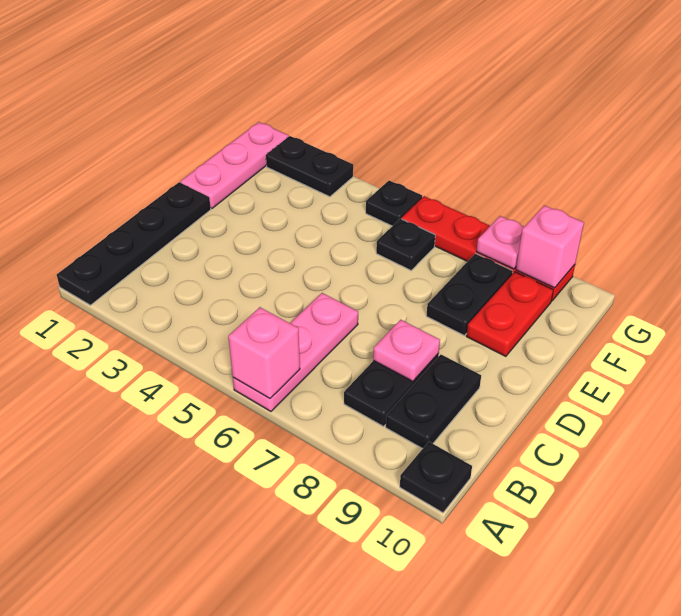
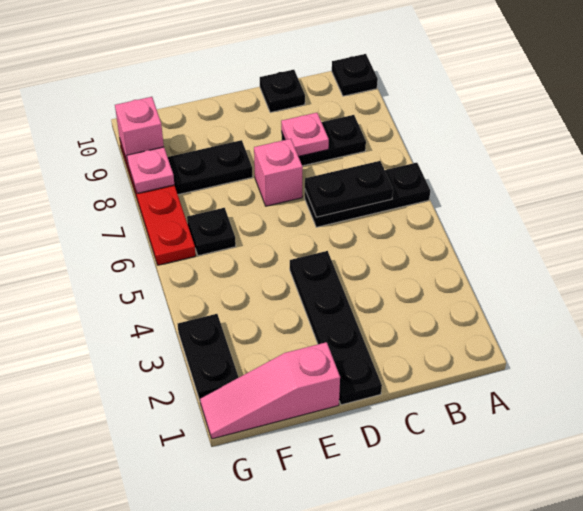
black plate A1:D1 level 1 -> black plate D1:D4 level 1
pink plate A6:C6 level 1 -> black plate A6:C6 level 1
pink brick A6 level 2 -> pink brick D7 level 1
black plate B9:C9 level 1 -> black plate B6:C6 level 2
pink plate E1:G1 level 1 -> pink slope E1:G1 level 1 top E
red plate E9:F9 level 1 -> none
black plate G5 level 1 -> black plate C10 level 1

